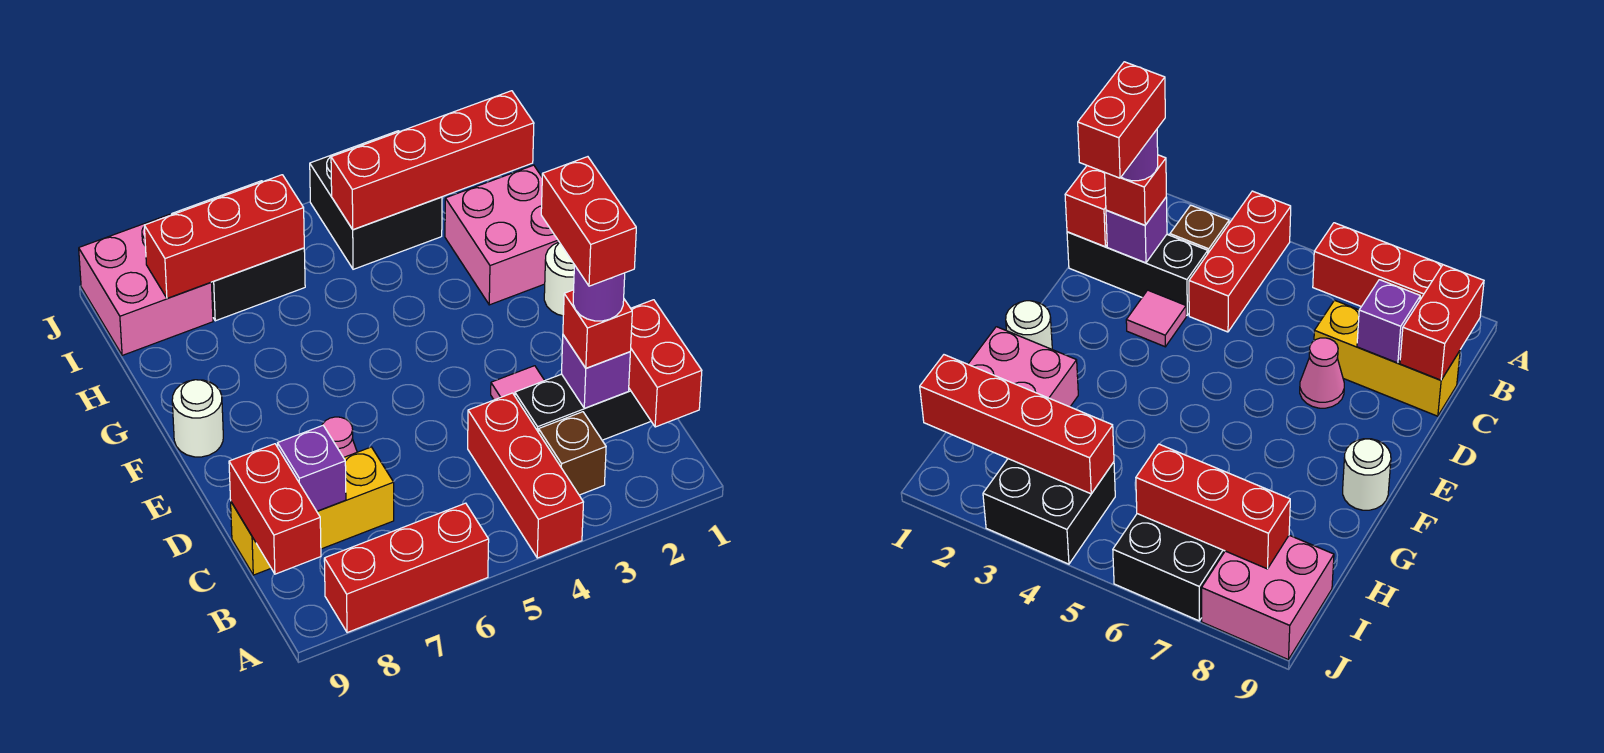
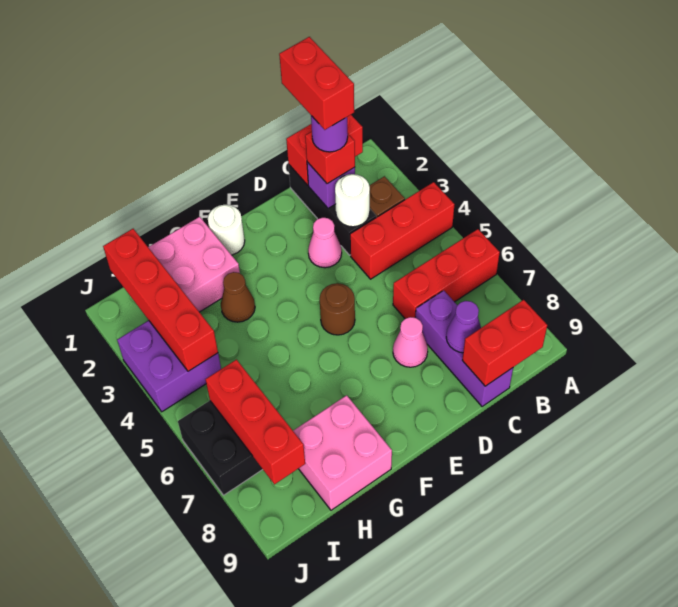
red brick A6:A8 level 1 -> red brick A6:C6 level 1
red brick C2:D2 level 5 -> red brick C1:C2 level 5
yellow brick C7:C9 level 1 -> purple brick C7:C9 level 1
purple brick C8 level 2 -> purple cone C8 level 2
pink tile D3 level 1 -> pink cone D3 level 1
none -> brown round brick E5 level 1
white round brick F9 level 1 -> white round brick C3 level 2
none -> brown cone G3 level 1
black brick I3:J4 level 1 -> purple brick I3:J4 level 1
pink brick I8:J9 level 1 -> pink brick G8:H9 level 1

